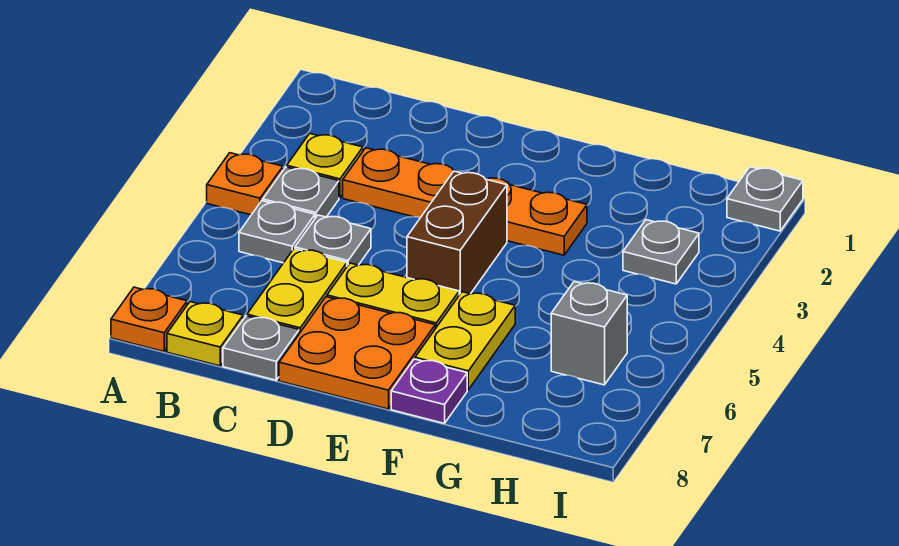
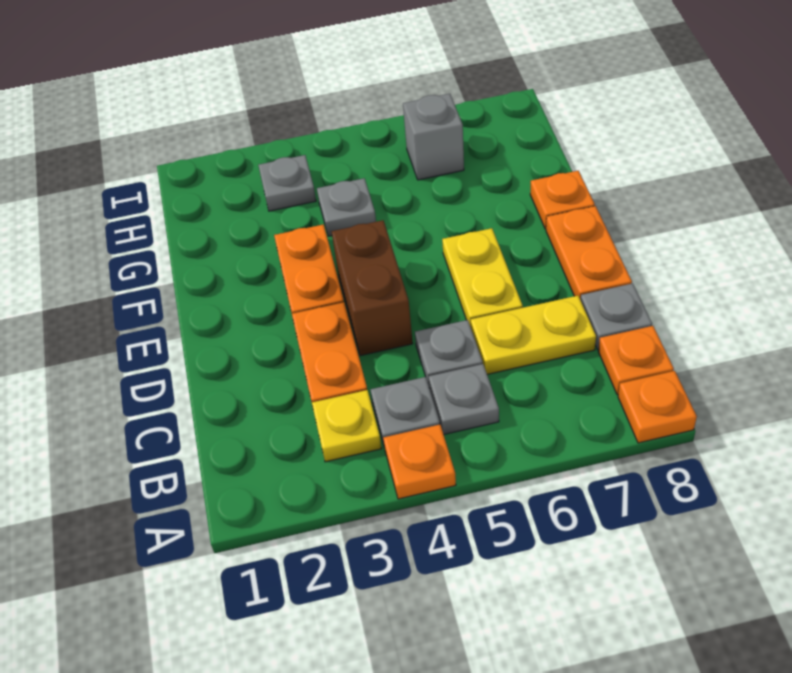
yellow plate B8 level 1 -> orange plate B8 level 1
orange plate D7:E8 level 1 -> orange plate D8:E8 level 1
brown brick E4:E5 level 1 -> brown brick D4:E4 level 1
yellow plate F6:F7 level 1 -> none
purple plate F8 level 1 -> orange plate F8 level 1
grey plate I1 level 1 -> grey plate G4 level 1

